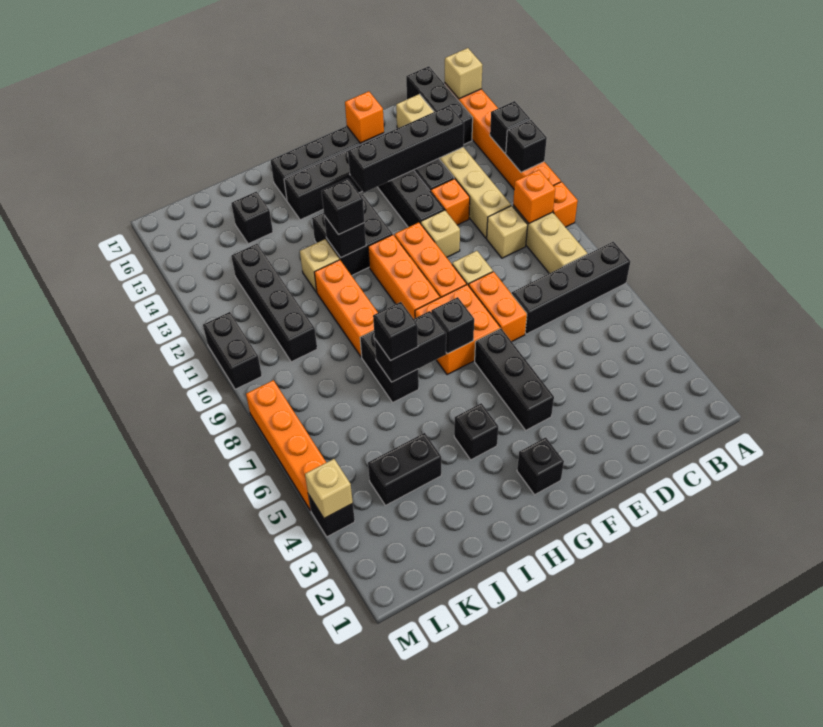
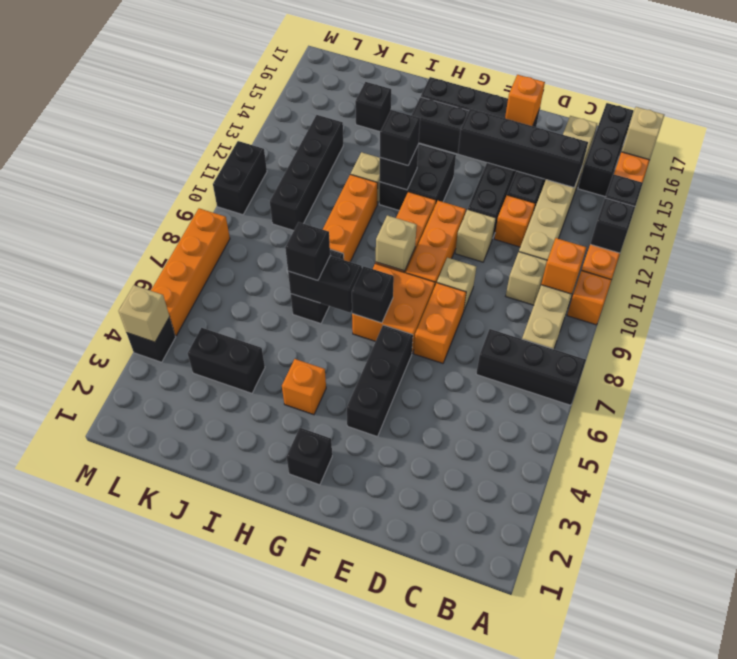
black brick A7:D7 level 1 -> black brick A7:C7 level 1
none -> tan brick G9 level 2
black brick H4 level 1 -> orange brick H4 level 1

